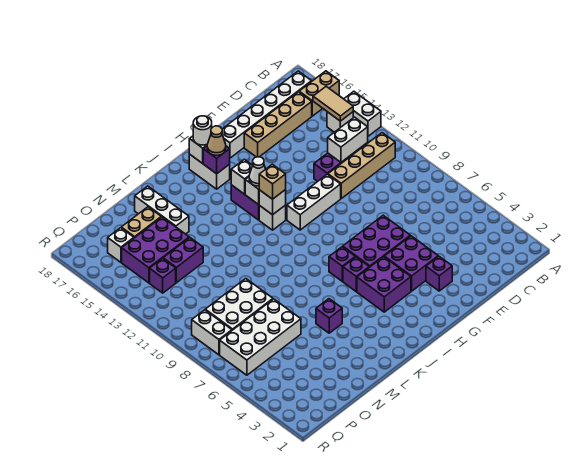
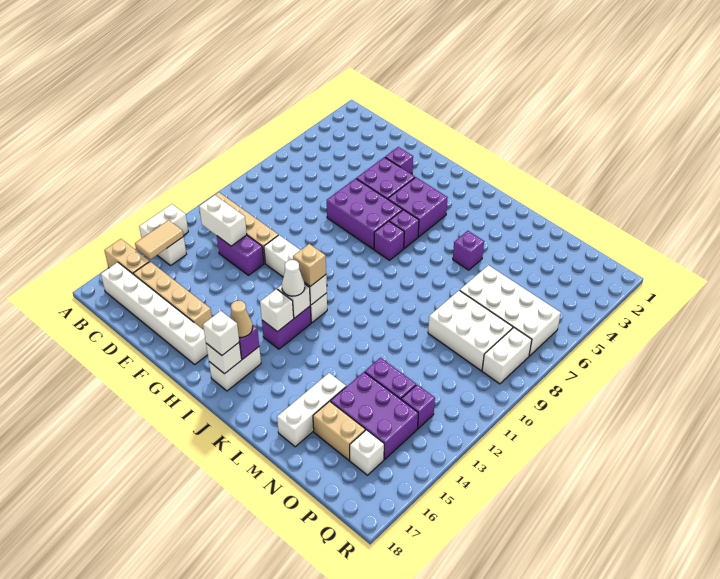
white round brick I17 level 3 -> white brick I17 level 3

